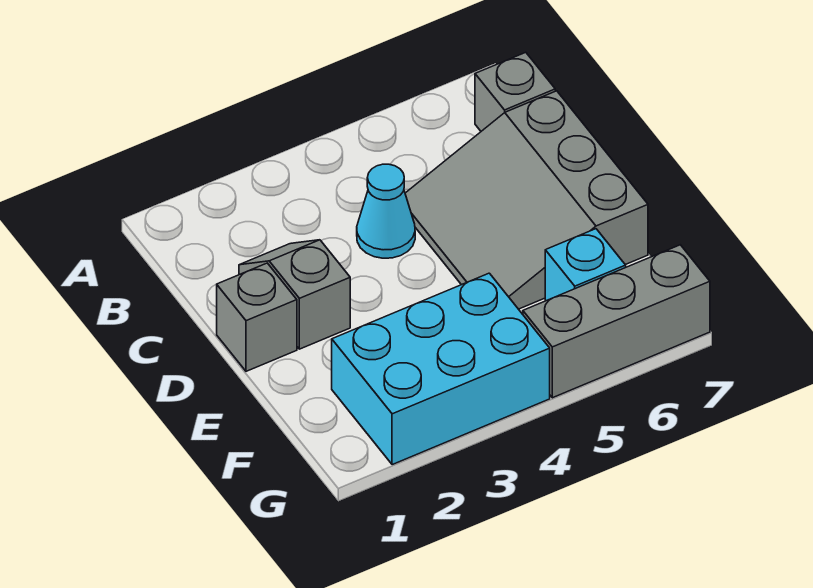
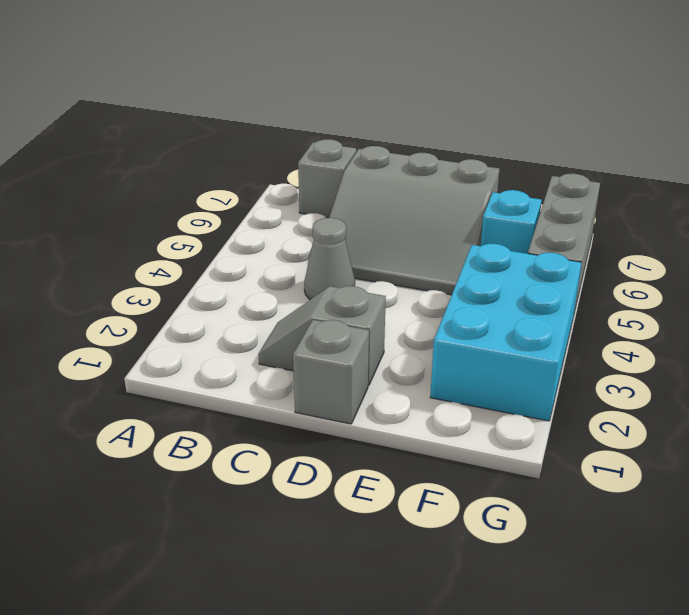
cyan cone C4 level 1 -> grey cone C4 level 1

